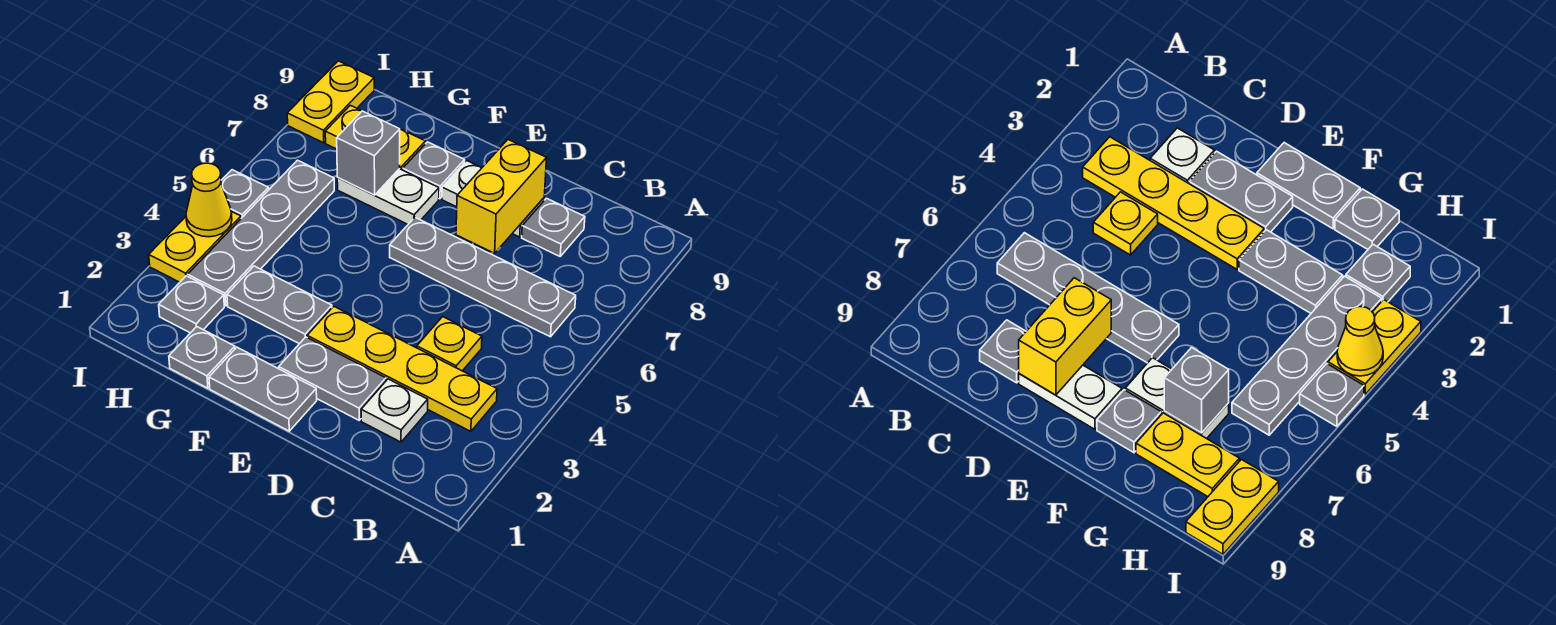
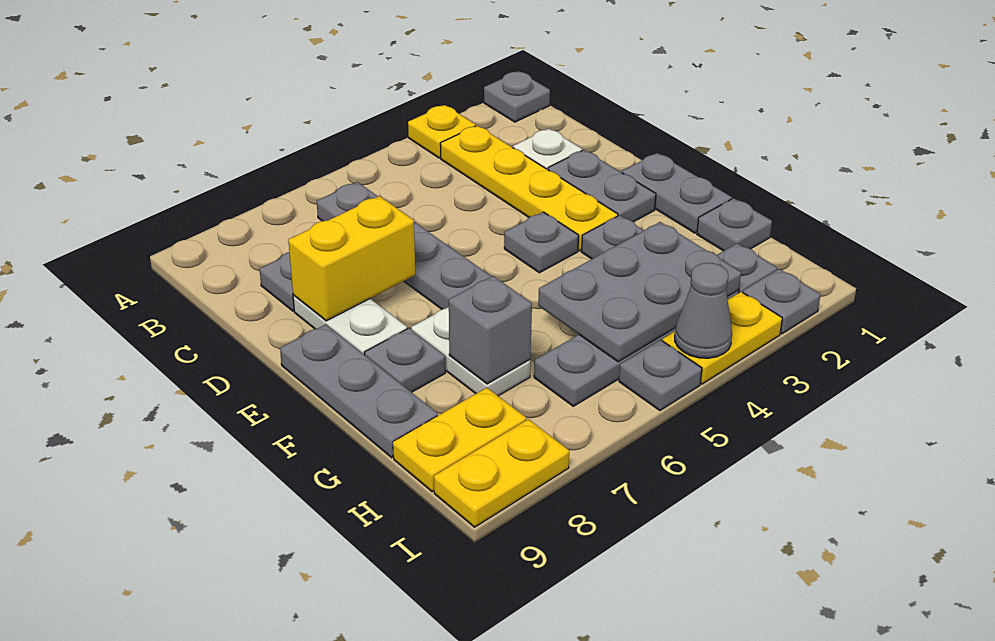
none -> grey plate A1 level 1
yellow plate C4 level 1 -> yellow plate A3 level 1
none -> grey plate E4 level 1
none -> grey plate E9:G9 level 1
none -> grey plate G3:H5 level 2
yellow plate G8:H8 level 1 -> yellow plate H8:H9 level 1
none -> grey plate I2 level 1
yellow cone I4 level 2 -> grey cone I4 level 2

